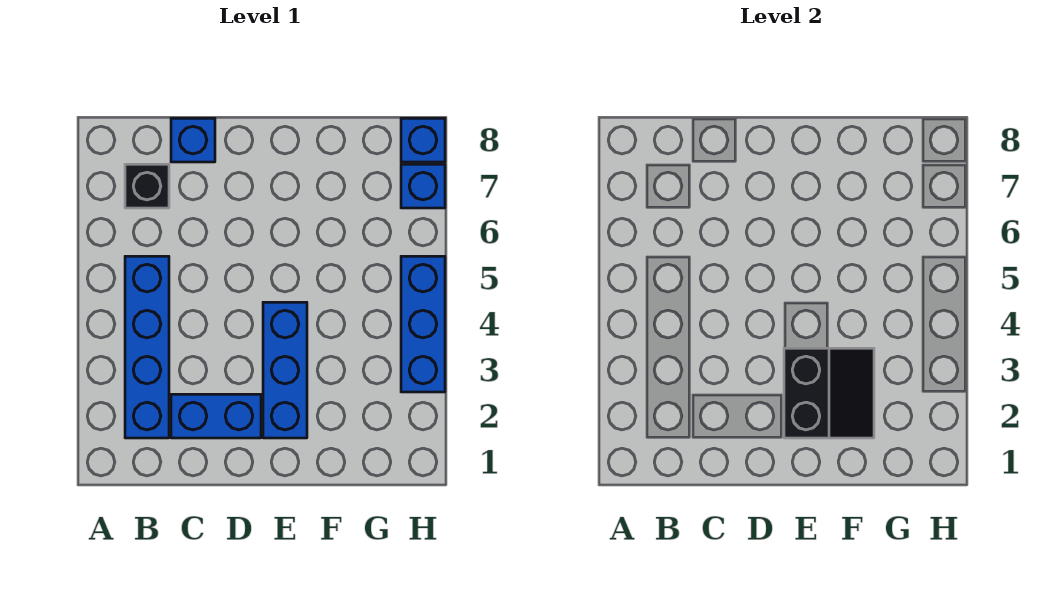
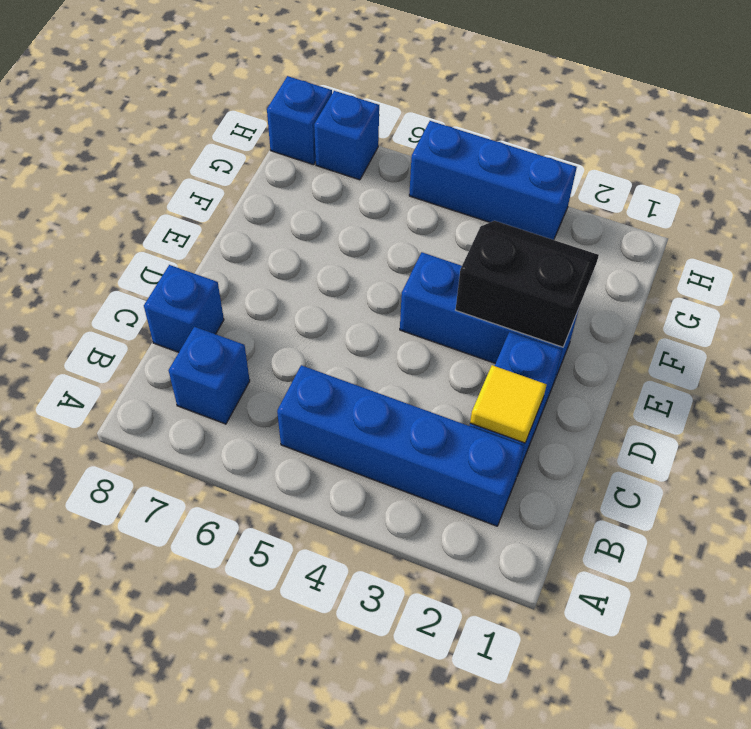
black brick B7 level 1 -> blue brick B7 level 1
none -> yellow tile C2 level 2

